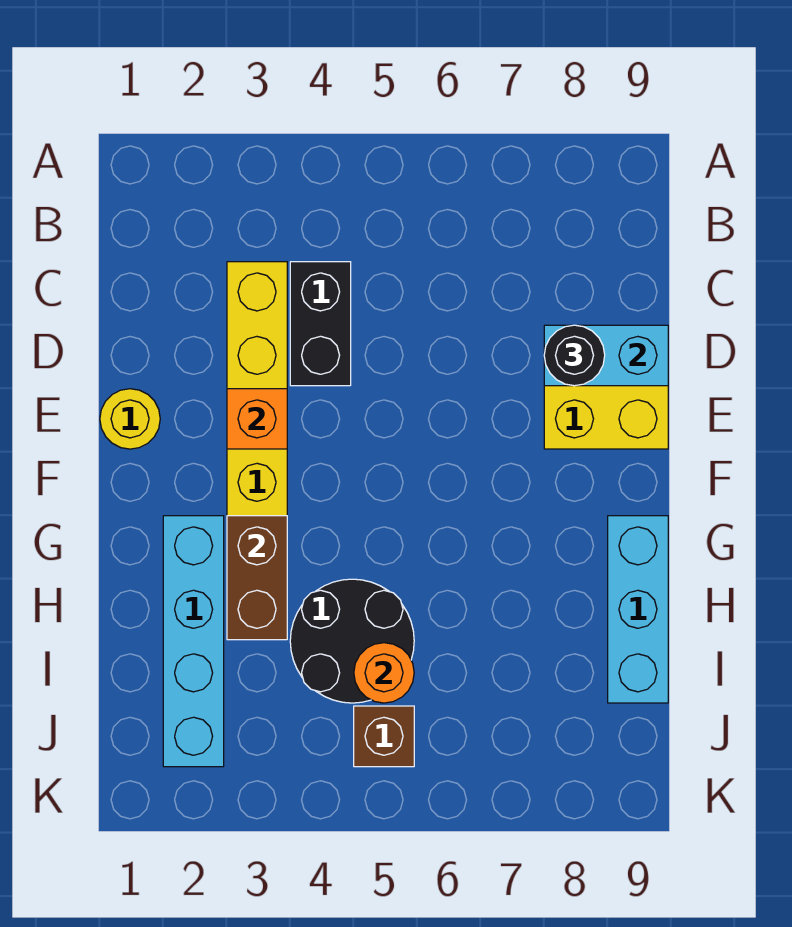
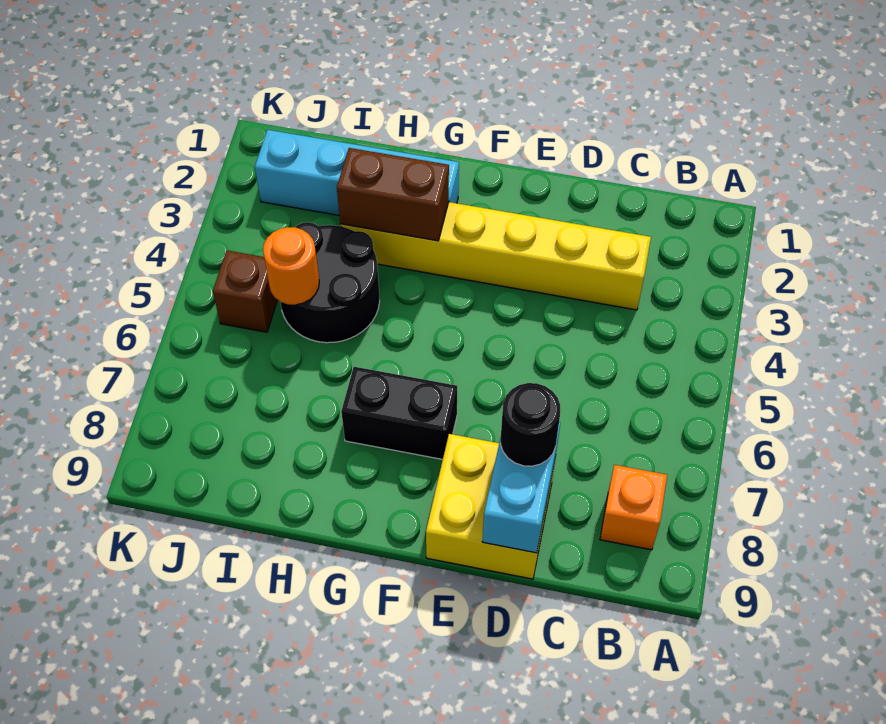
black brick C4:D4 level 1 -> black brick F7:G7 level 1
yellow round brick E1 level 1 -> none
orange brick E3 level 2 -> orange brick B8 level 1
cyan brick G9:I9 level 1 -> none

